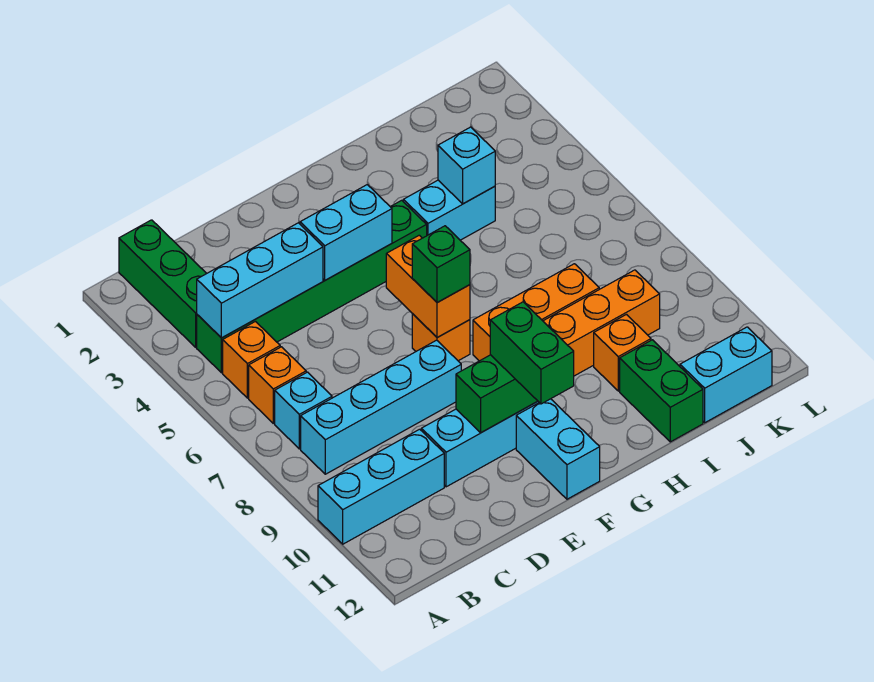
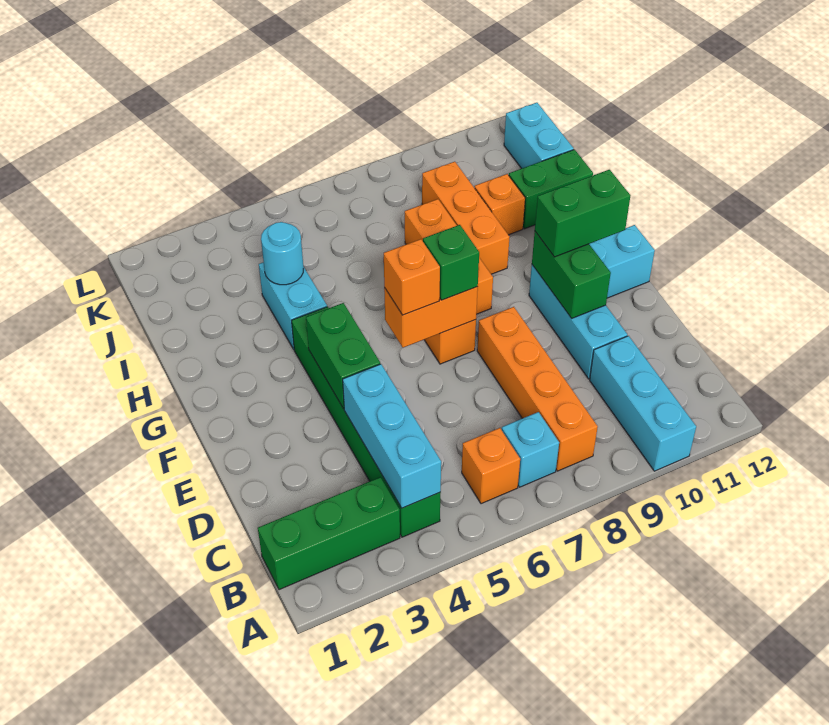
orange brick B5 level 1 -> orange brick F6 level 3
cyan brick B8:E8 level 1 -> orange brick B8:E8 level 1
cyan brick E4:F4 level 2 -> green brick E4:F4 level 2
cyan brick I4 level 2 -> cyan round brick I4 level 2

